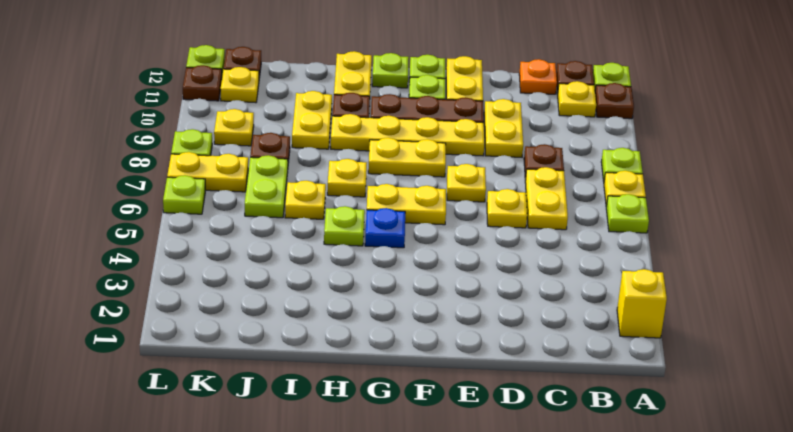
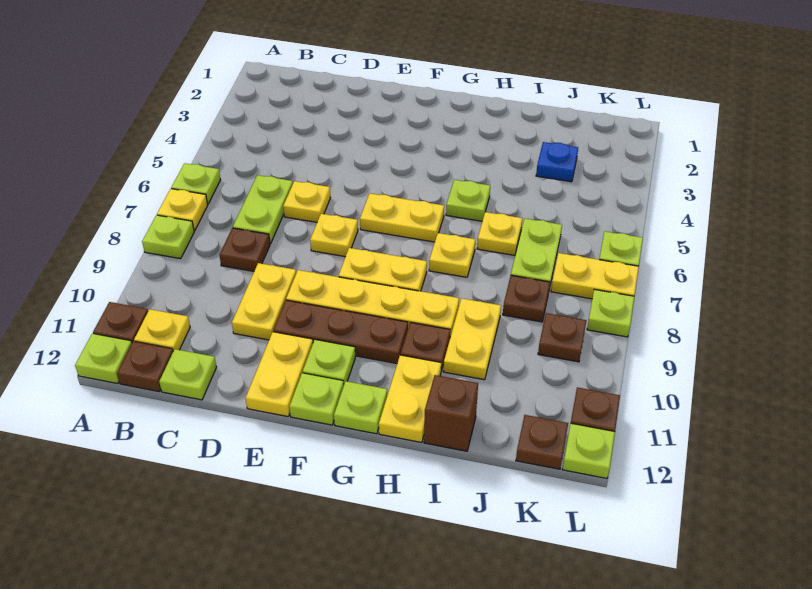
yellow brick A2 level 1 -> none
yellow plate C6:C7 level 1 -> lime plate C6:C7 level 1
orange plate C12 level 1 -> lime plate C12 level 1
blue plate G5 level 1 -> blue plate J3 level 1
none -> brown brick I12 level 1
yellow plate K9 level 1 -> brown plate K9 level 1
yellow plate K11 level 1 -> none

